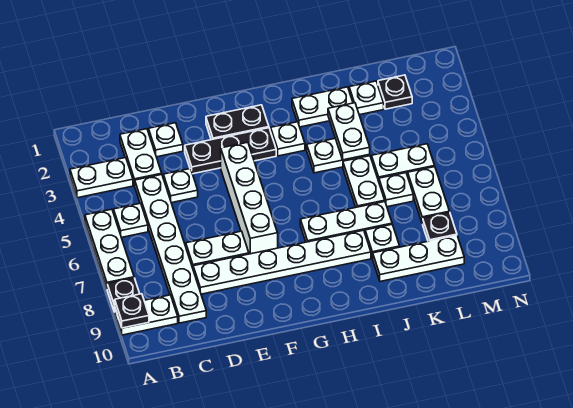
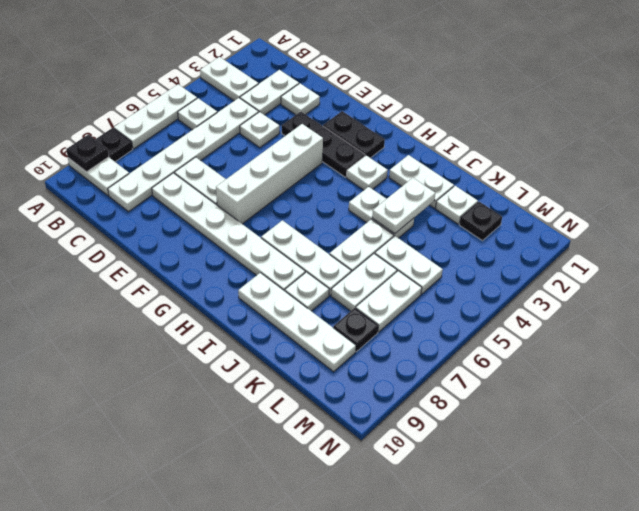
white plate J9:L9 level 1 -> white plate I9:L9 level 1
white plate K6 level 1 -> white plate K6:K7 level 1

